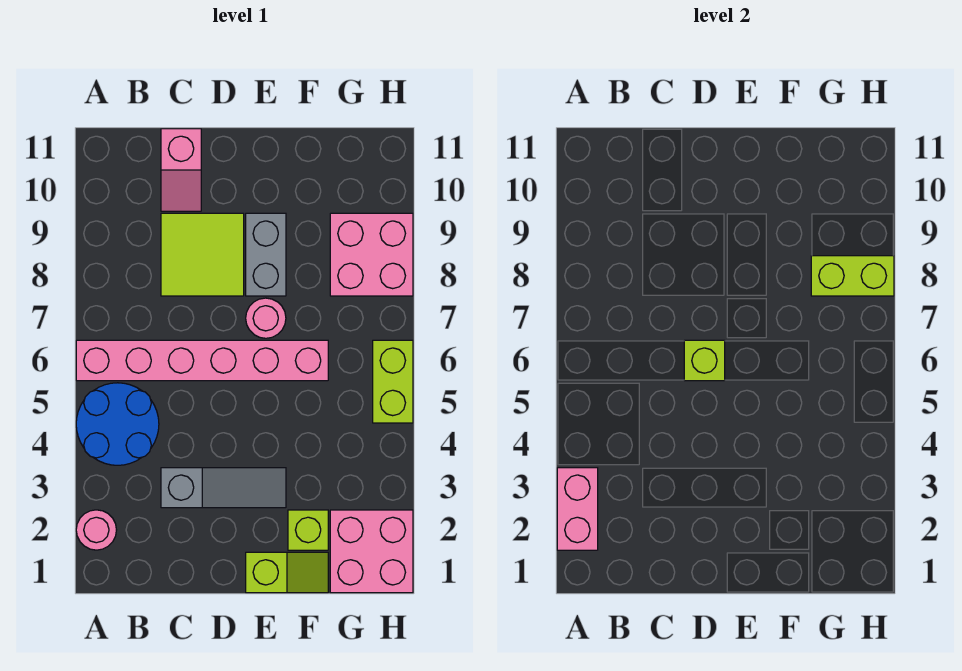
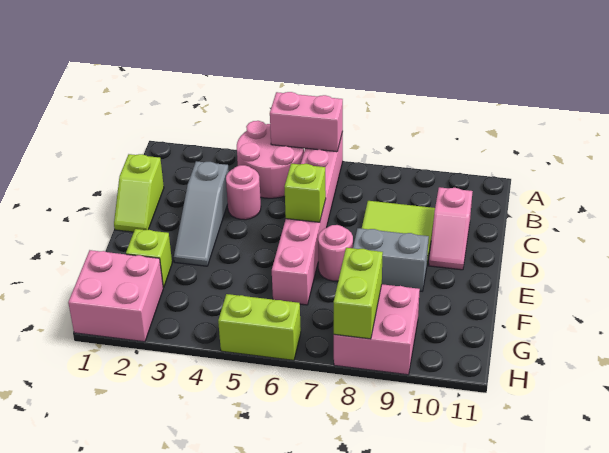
pink round brick A2 level 1 -> pink round brick C4 level 1
pink brick A2:A3 level 2 -> pink brick A5:A6 level 2
blue round brick A4:B5 level 1 -> pink round brick A4:B5 level 1
pink slope C10:C11 level 1 top 11 -> pink slope C10:D10 level 1 top C
lime slope E1:F1 level 1 top E -> lime slope C1:D1 level 1 top C

